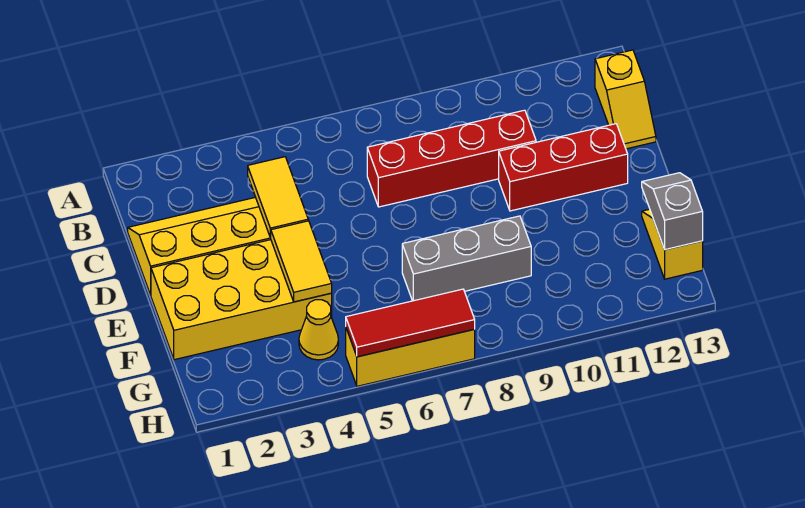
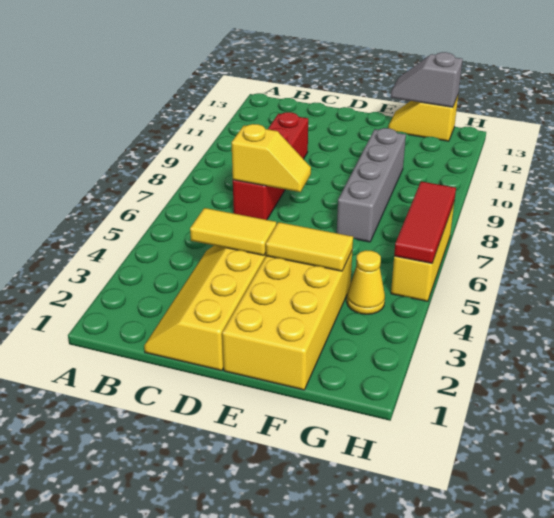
yellow slope B13:C13 level 1 top B -> yellow slope C7:D7 level 2 top C
red brick D10:D12 level 1 -> none
grey brick F7:F9 level 1 -> grey brick F7:F10 level 1

